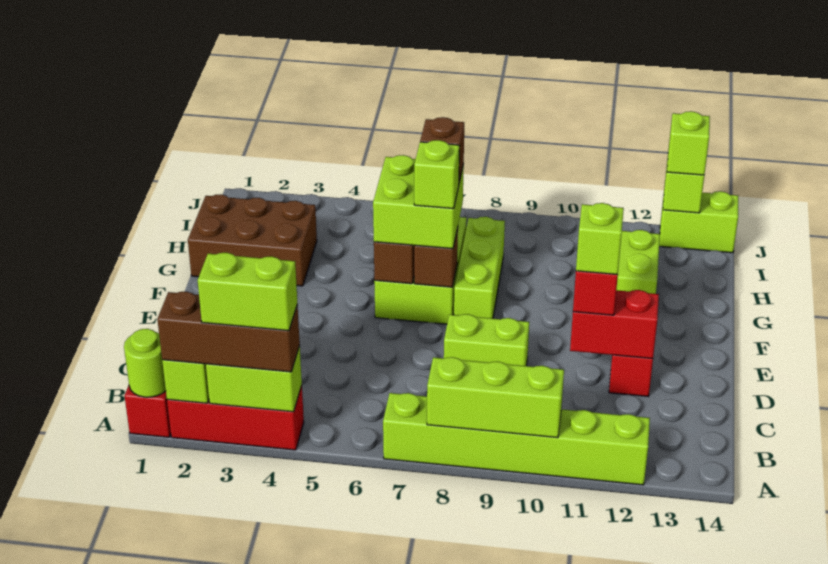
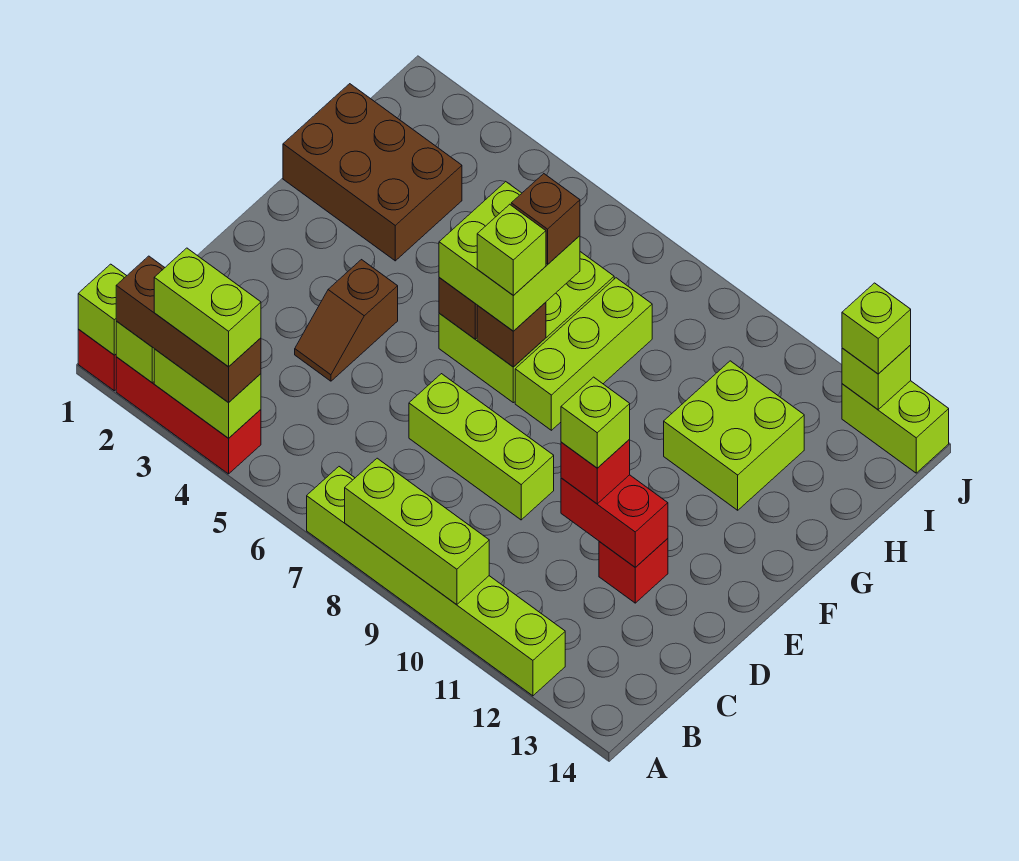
lime round brick A1 level 2 -> lime brick A1 level 2
none -> brown slope D4:E4 level 1 top E
lime brick D8:D9 level 1 -> lime brick D7:D9 level 1

